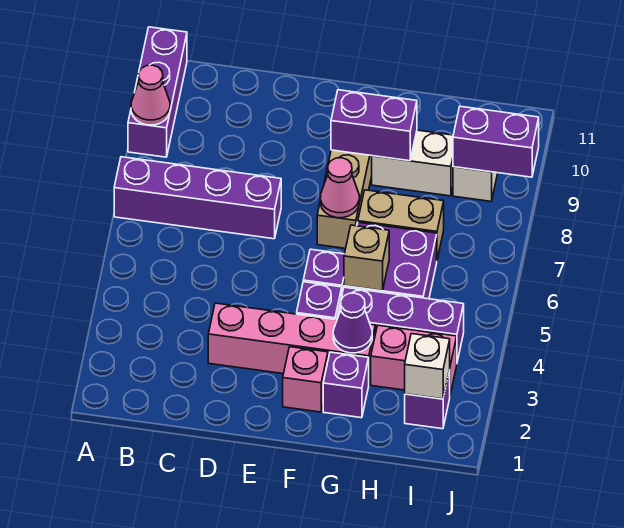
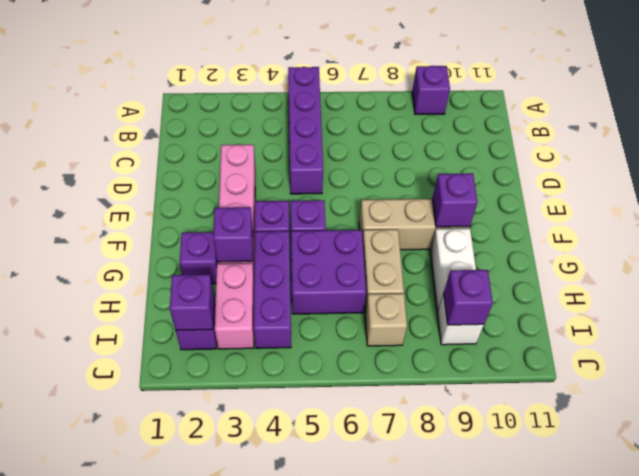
purple brick A7:D7 level 1 -> purple brick A5:D5 level 1
purple brick A9:A11 level 1 -> purple brick A9 level 1
pink cone A9 level 2 -> none
pink brick F2 level 1 -> none
pink cone F7 level 2 -> none
purple brick F9:G9 level 2 -> purple brick F9 level 2
purple cone G3 level 2 -> purple brick G3 level 2
tan brick G5 level 2 -> tan brick I7 level 1
white brick I2 level 2 -> purple brick I2 level 2
purple brick I9:J9 level 2 -> purple brick I9 level 2

